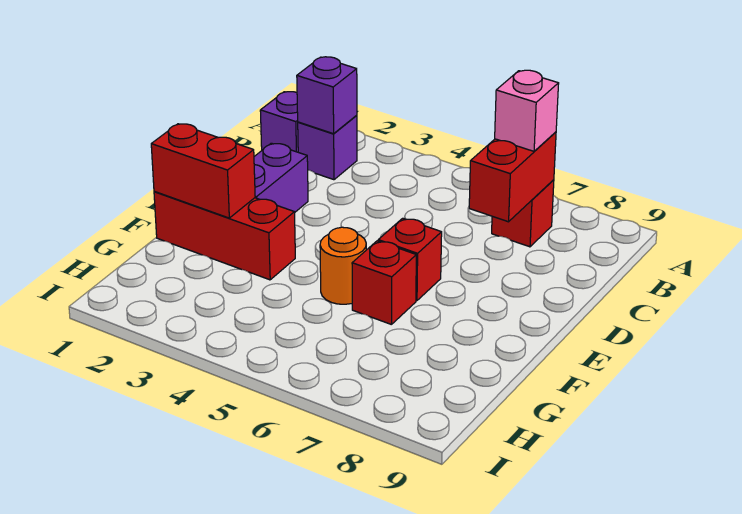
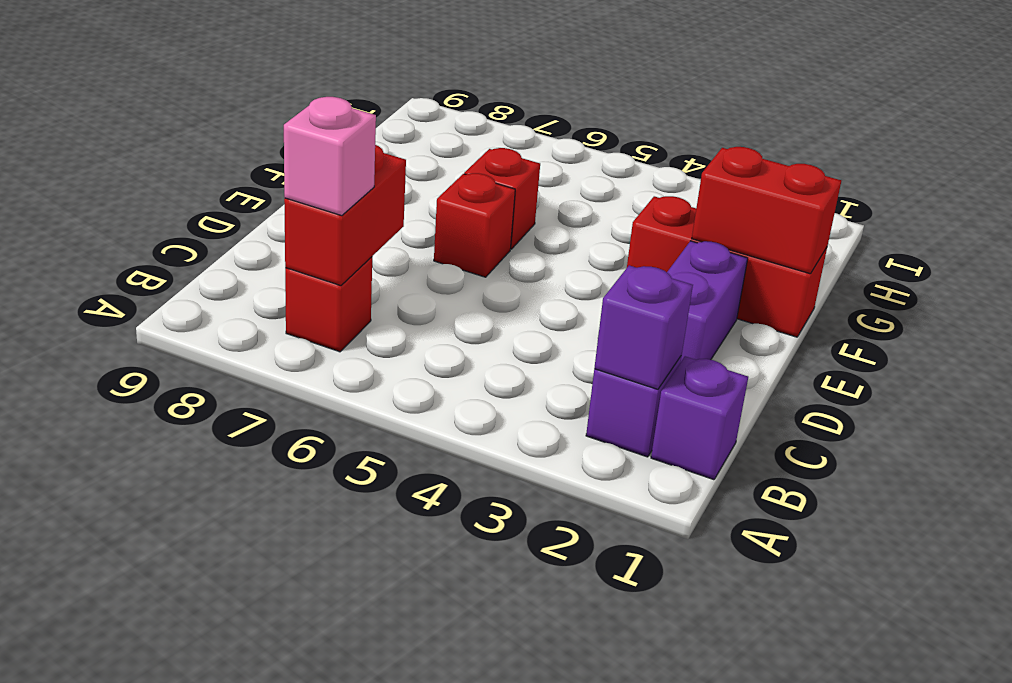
orange round brick F5 level 1 -> none

